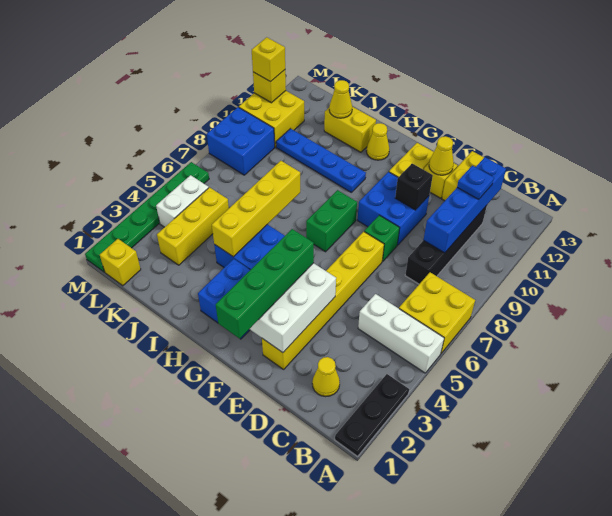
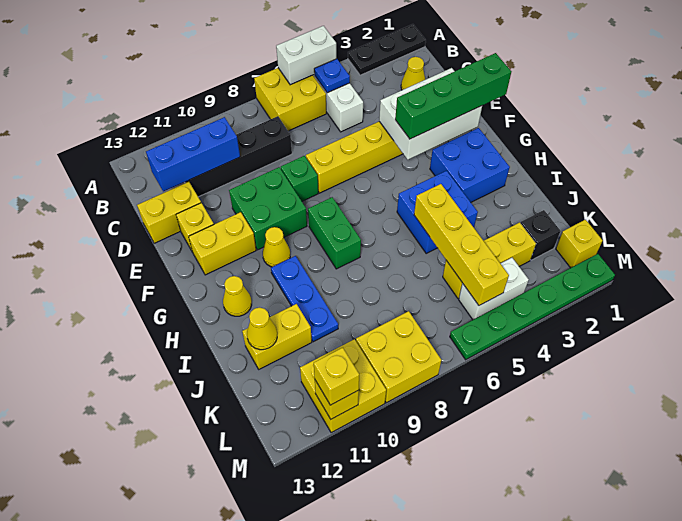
none -> white brick A5:A6 level 2
blue brick C9:C12 level 2 -> blue brick C10:C12 level 2
blue plate C11 level 3 -> blue plate B5 level 2
blue brick E9:F10 level 1 -> green brick E9:F10 level 1
black brick E10 level 2 -> black brick K2 level 1
yellow cone E12 level 2 -> yellow cone G10 level 1
green brick G7:G8 level 1 -> green brick G8:H8 level 1
blue plate H10:K10 level 1 -> blue plate H10:J10 level 1
yellow brick I4:I7 level 2 -> yellow brick I5:L5 level 2
yellow brick I12:J12 level 1 -> yellow brick J11:J12 level 1
blue brick L8:M9 level 1 -> yellow brick L8:M9 level 1

